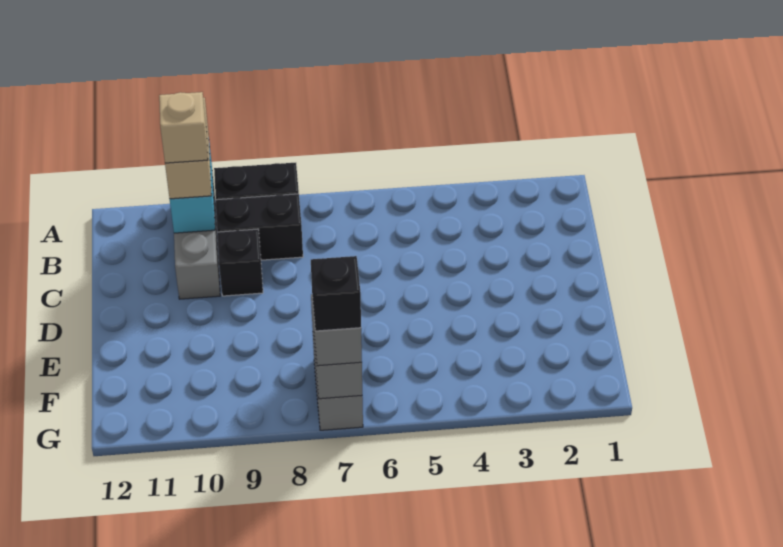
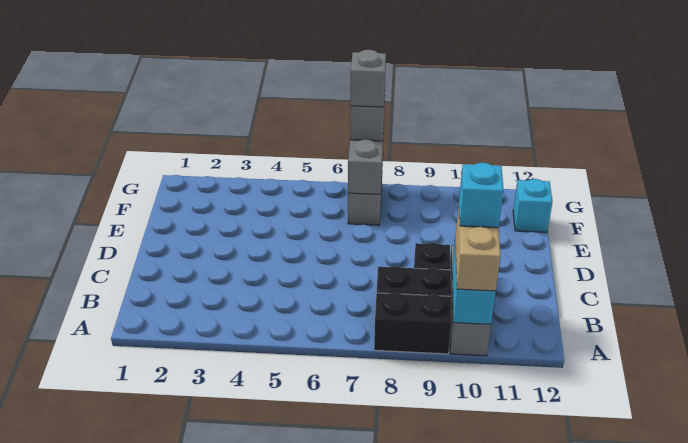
tan brick B10 level 4 -> cyan brick B10 level 4
none -> cyan brick F12 level 1
black brick G7 level 4 -> grey brick G7 level 4

